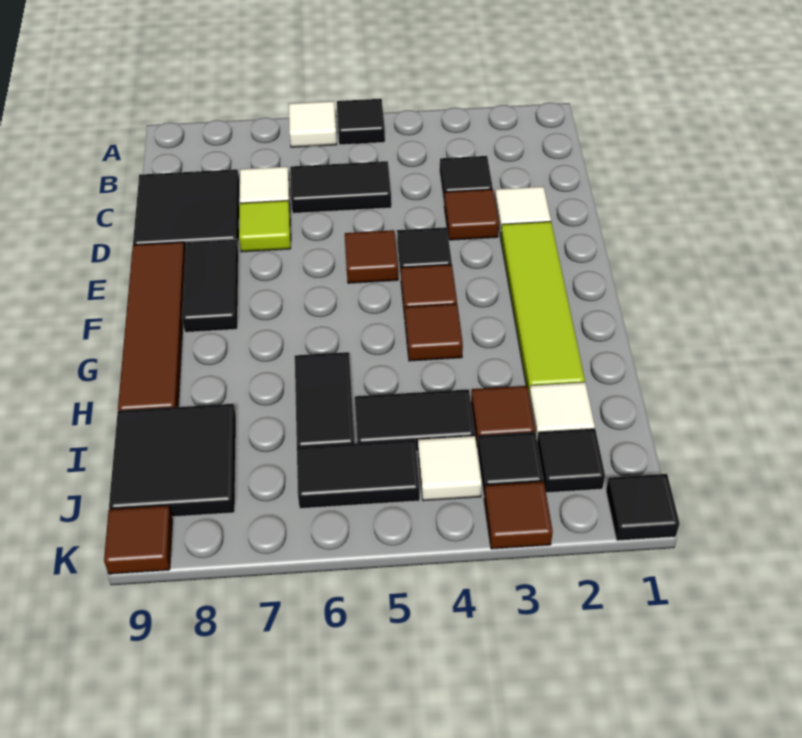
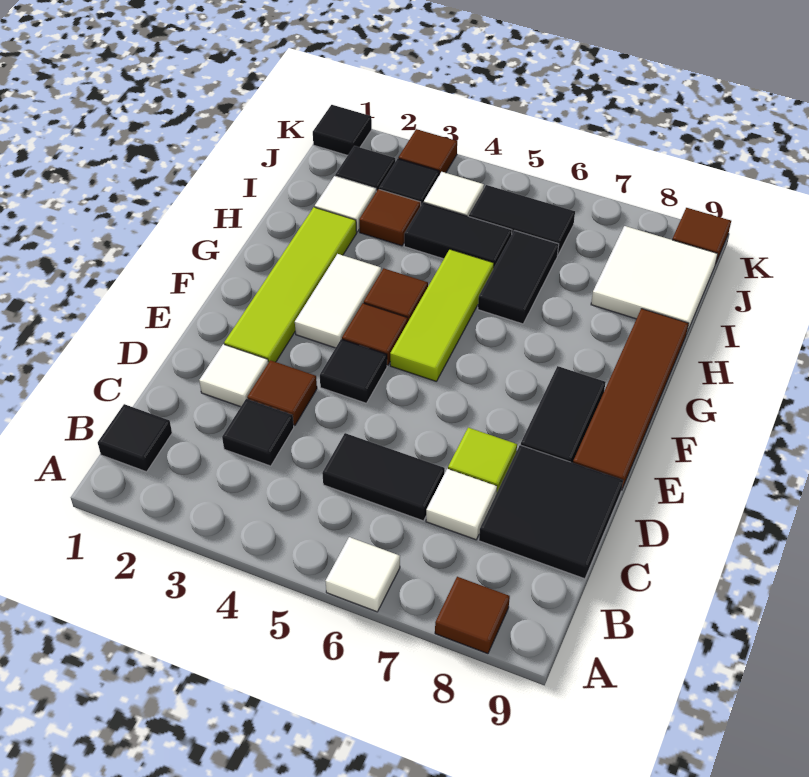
black tile A5 level 1 -> black tile B1 level 1
brown tile E5 level 1 -> brown tile A8 level 1
none -> white tile F3:G3 level 1
none -> lime tile F5:H5 level 1
black tile I8:J9 level 1 -> white tile I8:J9 level 1

